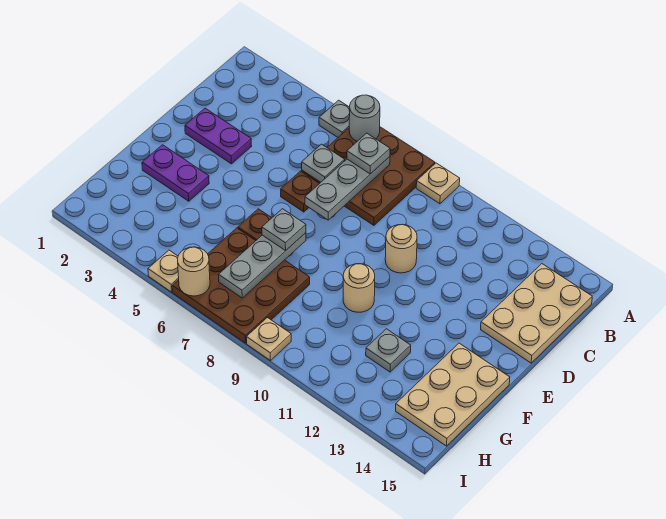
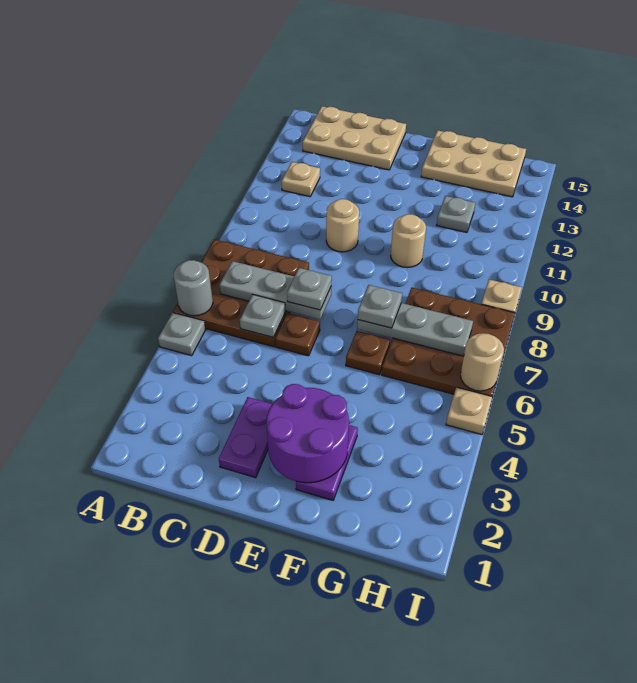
tan plate A9 level 1 -> tan plate B12 level 1
grey plate B7 level 3 -> grey plate D7 level 3
none -> purple round brick E2:F3 level 2

